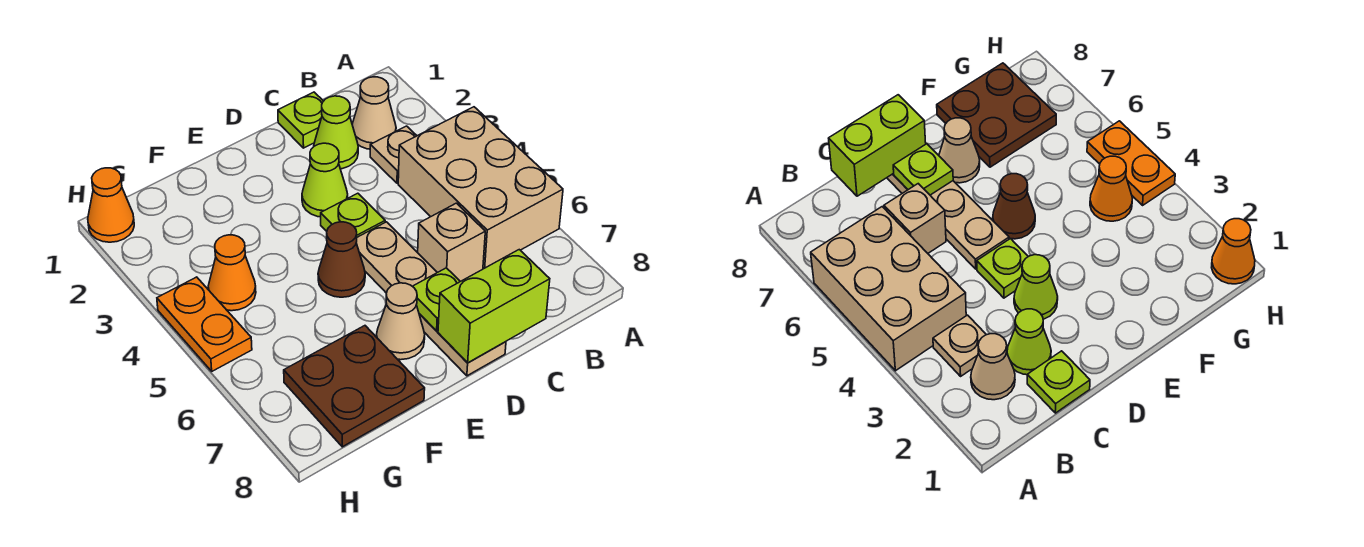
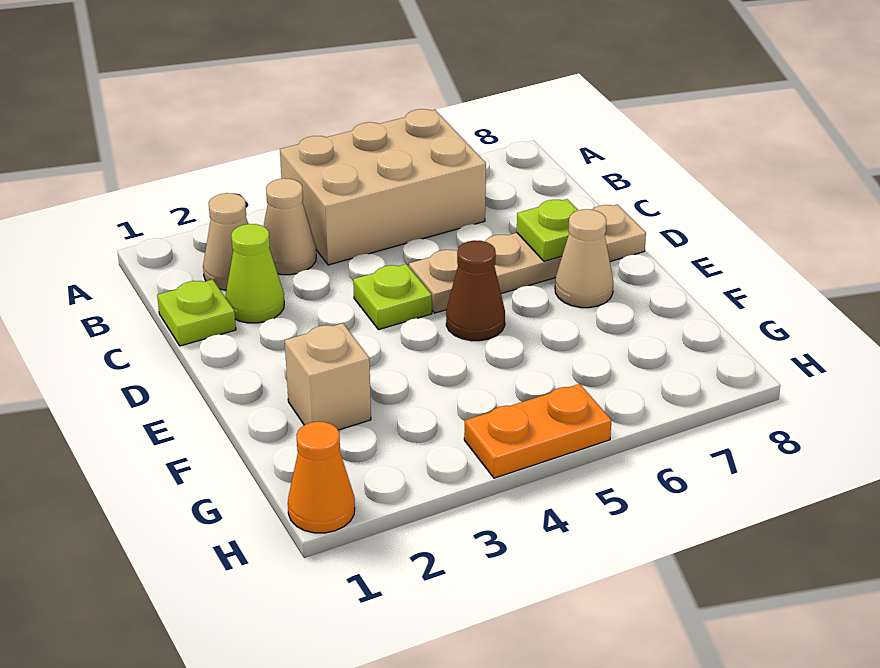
tan plate B3 level 1 -> tan cone B3 level 1
tan brick C6 level 1 -> tan brick F2 level 1
lime brick C8:D8 level 2 -> none
lime cone D3 level 1 -> none
brown plate F7:G8 level 1 -> none
orange cone G4 level 1 -> none

